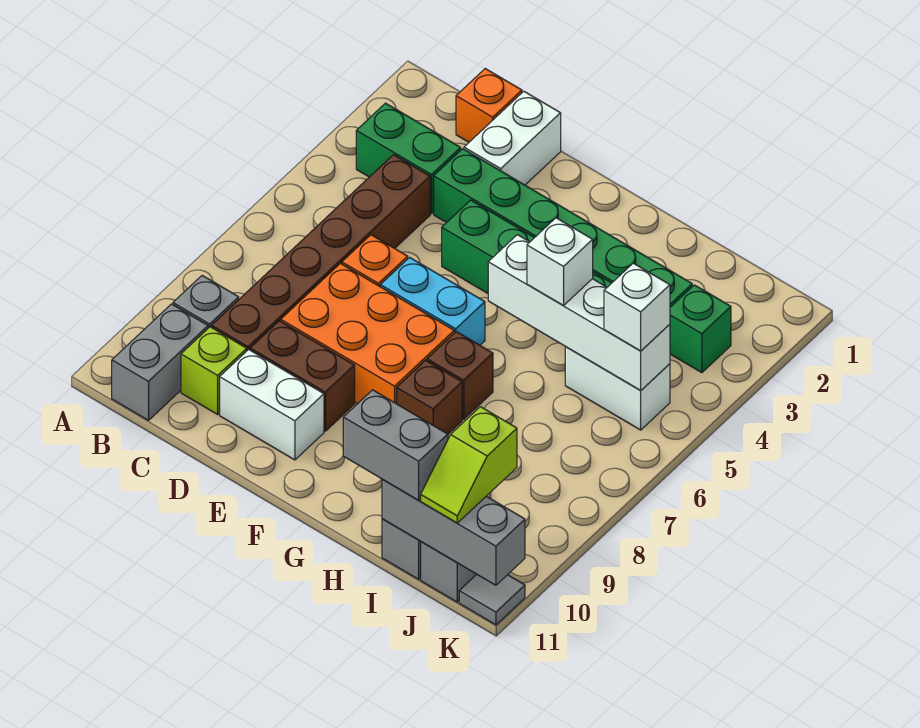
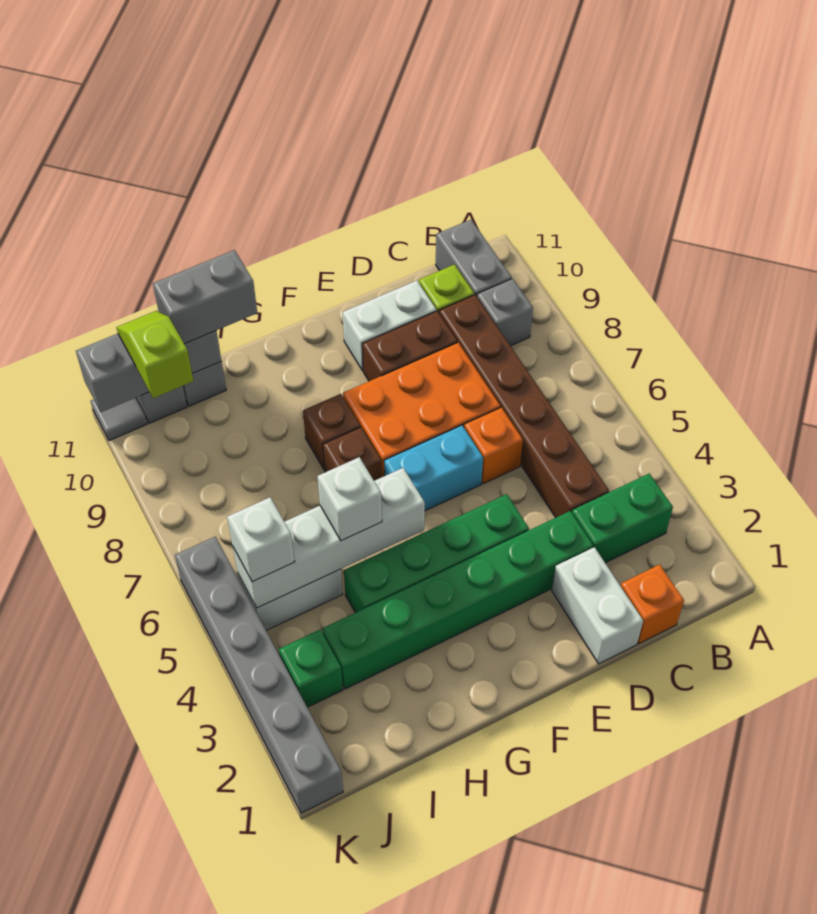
none -> grey brick K1:K6 level 1

